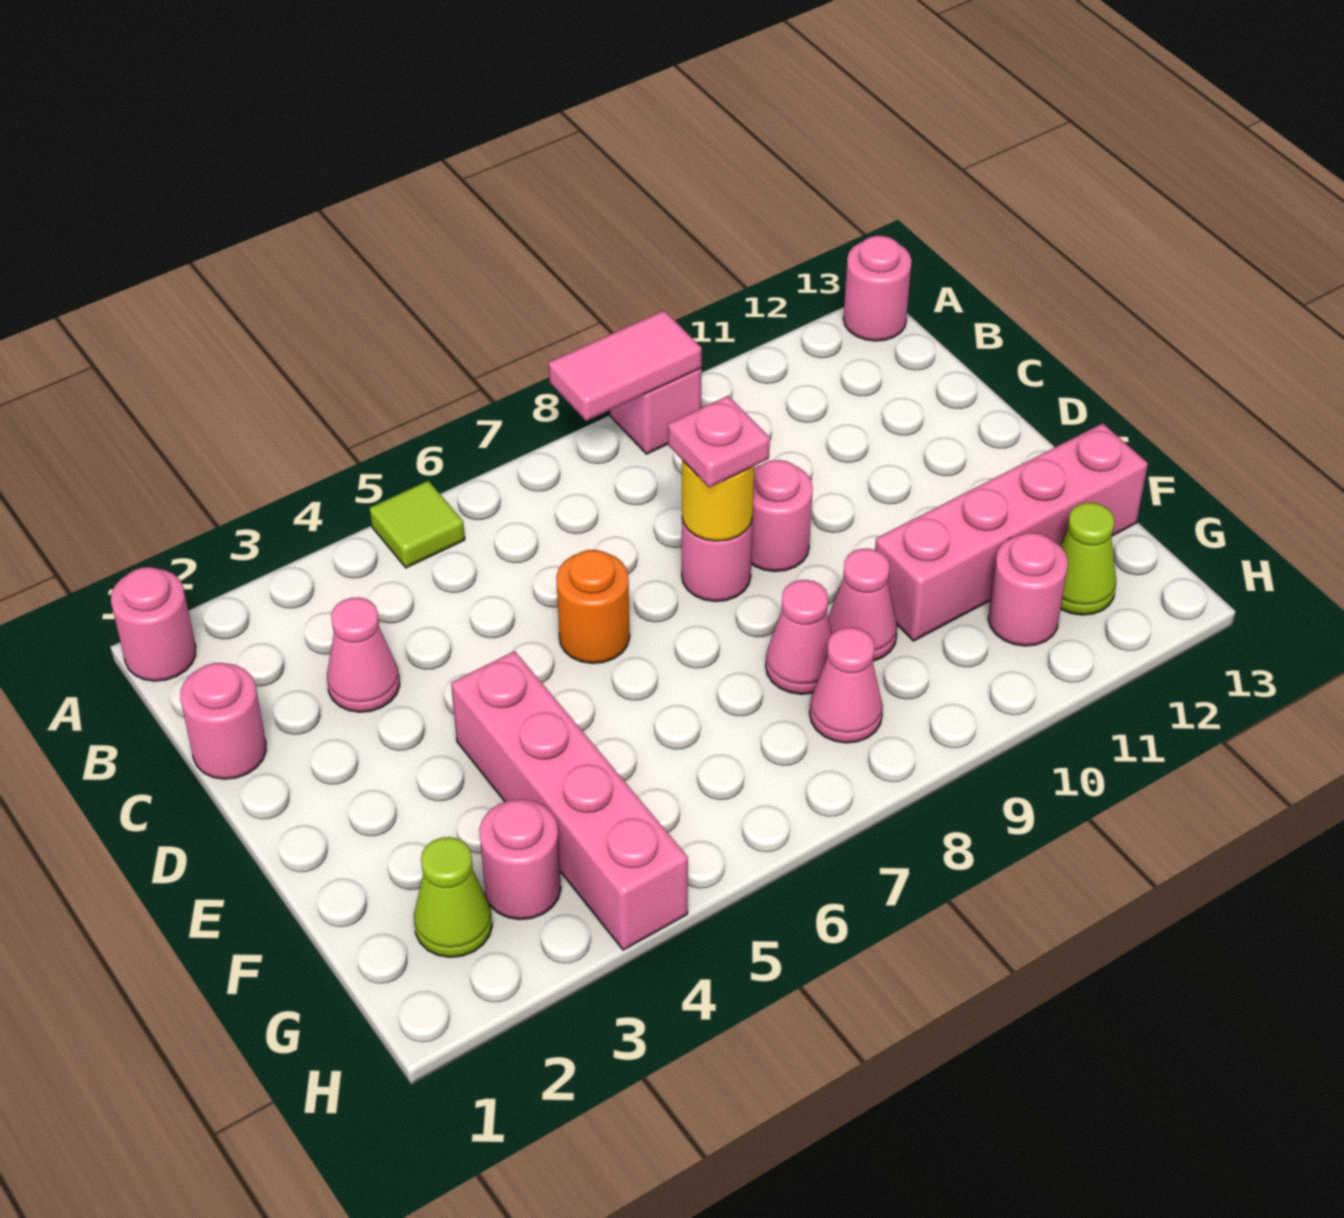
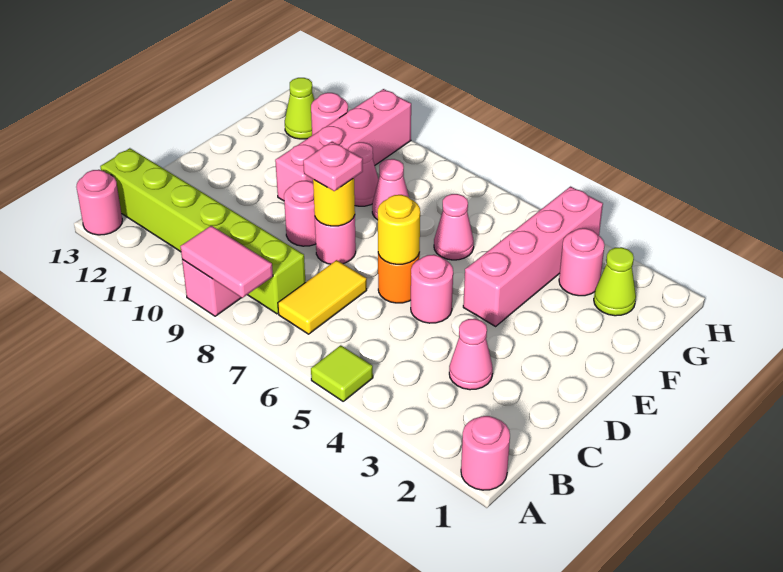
none -> yellow tile B7:C7 level 1
none -> lime brick B8:B13 level 1
pink round brick C1 level 1 -> pink round brick D5 level 1
none -> yellow round brick D6 level 2
pink brick F10:F13 level 1 -> pink brick E10:H10 level 1
pink cone G8 level 1 -> pink cone F6 level 1

